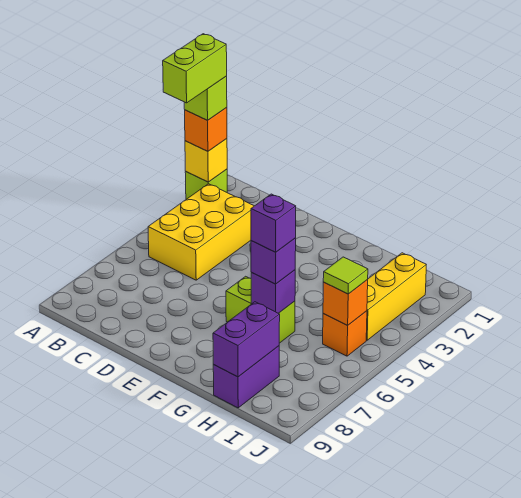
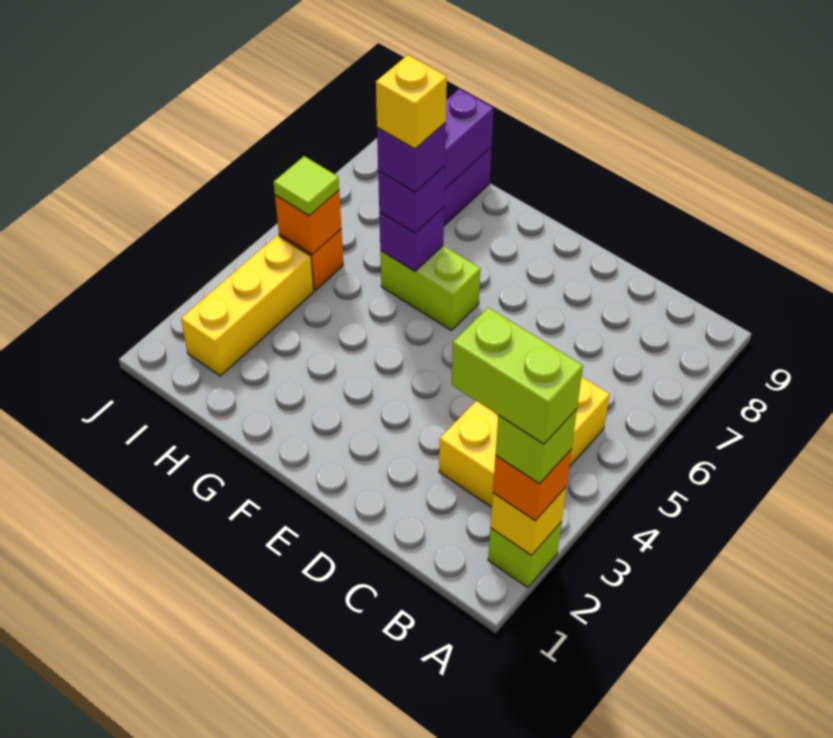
lime brick A2:A3 level 5 -> lime brick A2:B2 level 5
none -> yellow brick G6 level 5

